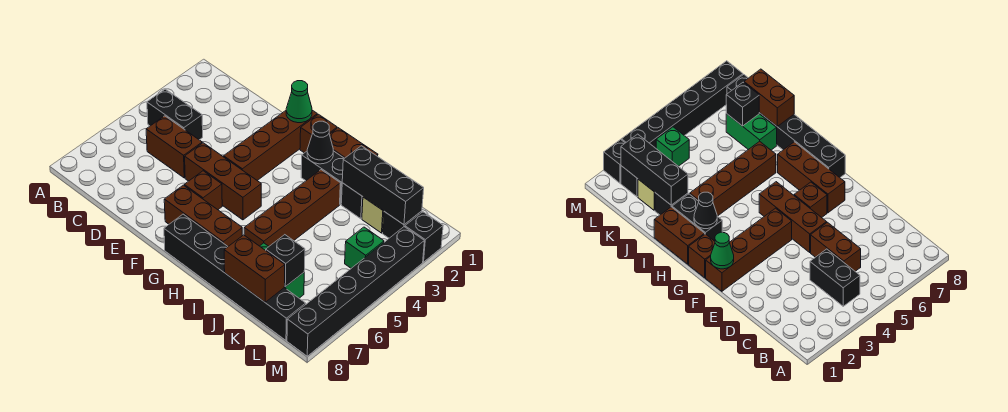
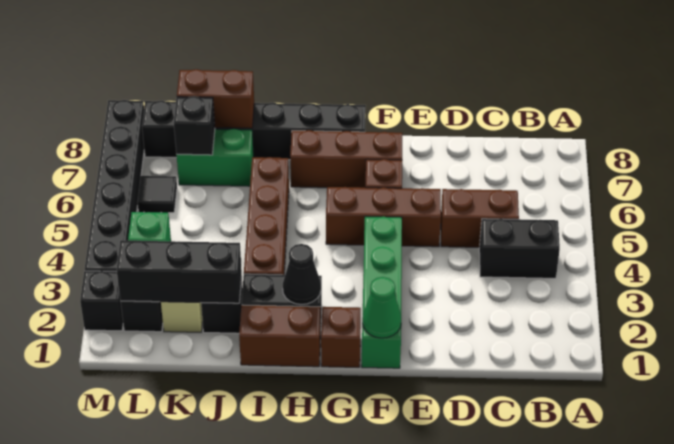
brown brick F1:F4 level 1 -> green brick F1:F4 level 1
none -> black tile L6 level 1

